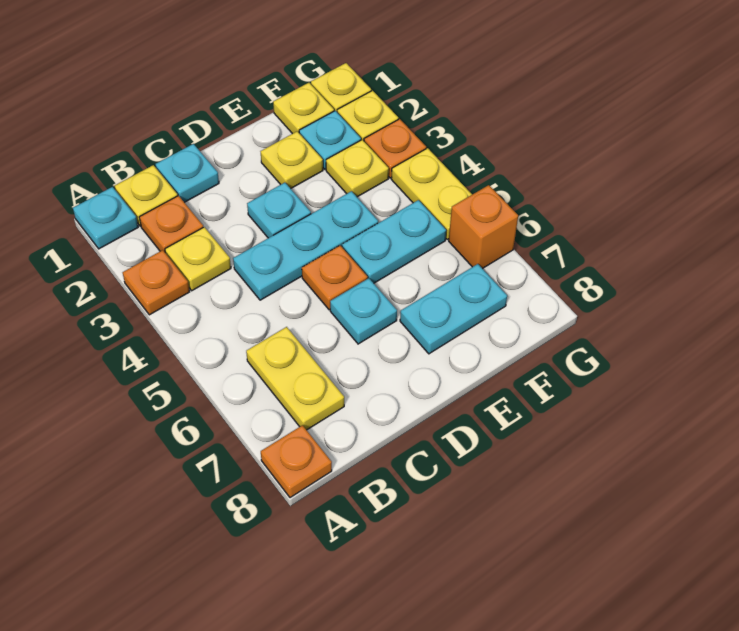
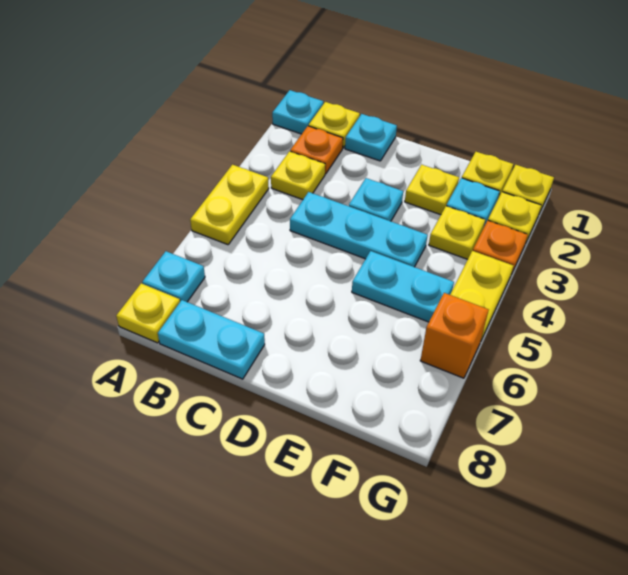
orange plate A3 level 1 -> none
orange plate A8 level 1 -> yellow plate A8 level 1
yellow plate B6:B7 level 1 -> yellow plate A4:A5 level 1
orange plate D5 level 1 -> none
cyan plate D6 level 1 -> cyan plate A7 level 1
cyan plate E7:F7 level 1 -> cyan plate B8:C8 level 1

